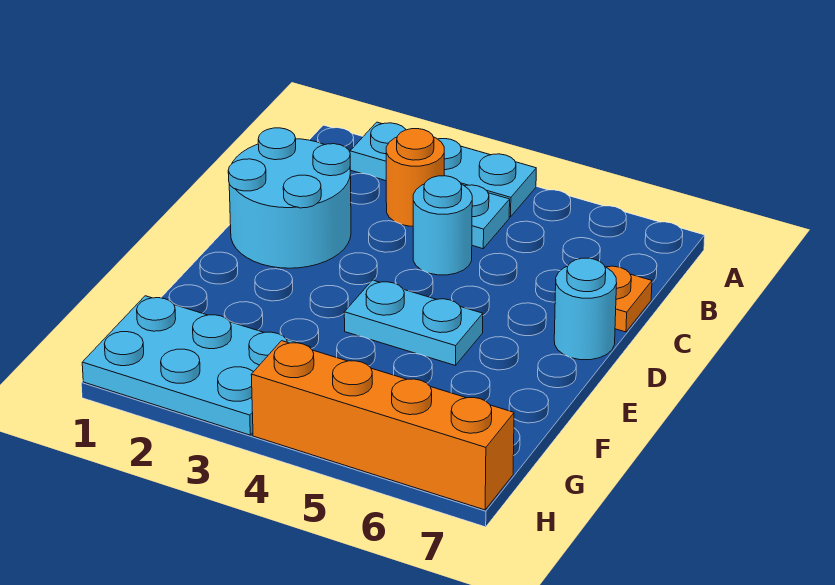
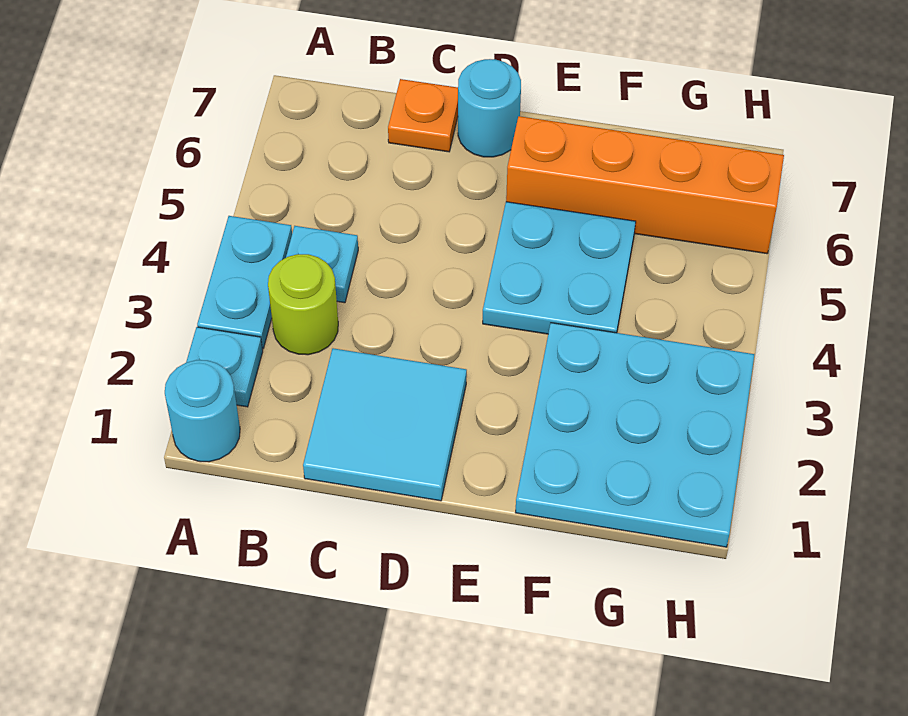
orange round brick B3 level 1 -> lime round brick B3 level 1
cyan round brick C1:D2 level 1 -> cyan tile C1:D2 level 1
cyan round brick C4 level 1 -> cyan round brick A1 level 1
cyan plate E4:E5 level 1 -> cyan plate E4:F5 level 1
cyan plate G1:H3 level 1 -> cyan plate F1:H3 level 1
orange brick H4:H7 level 1 -> orange brick E6:H6 level 1

